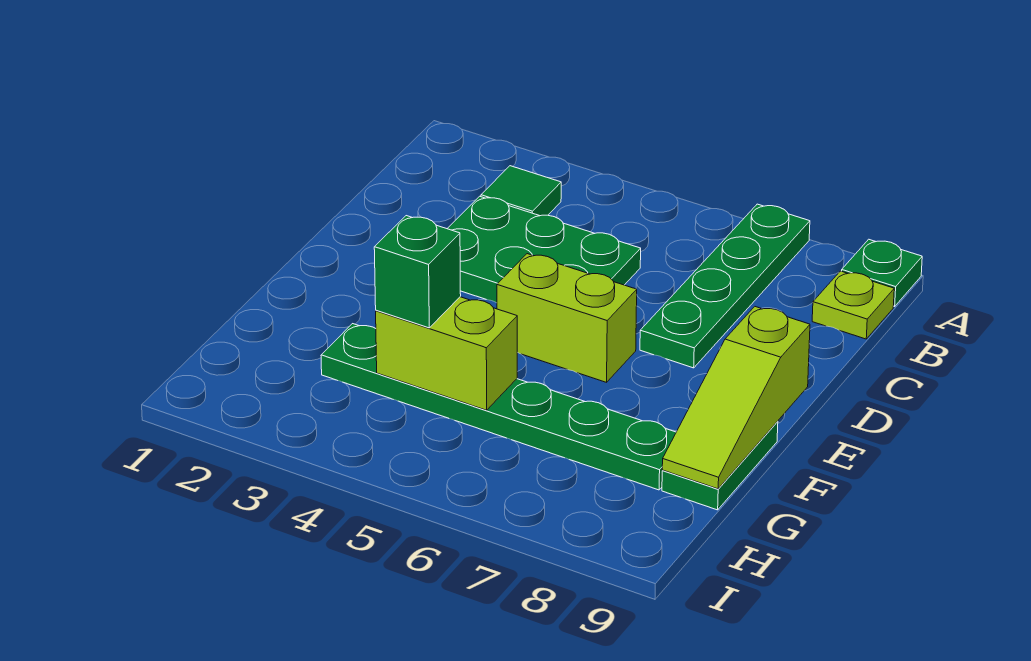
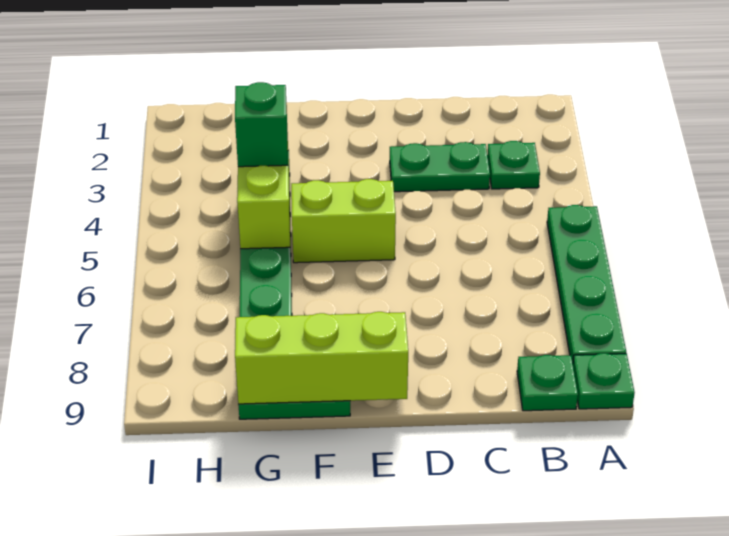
green plate A7:D7 level 1 -> green plate A5:A8 level 1
green tile B3 level 1 -> green plate B3 level 1
lime plate B9 level 1 -> green plate B9 level 1
green plate C3:D5 level 1 -> green plate C3:D3 level 1
lime brick E5:E6 level 1 -> lime brick E5:F5 level 1
lime slope E9:G9 level 2 top E -> lime brick E9:G9 level 2

